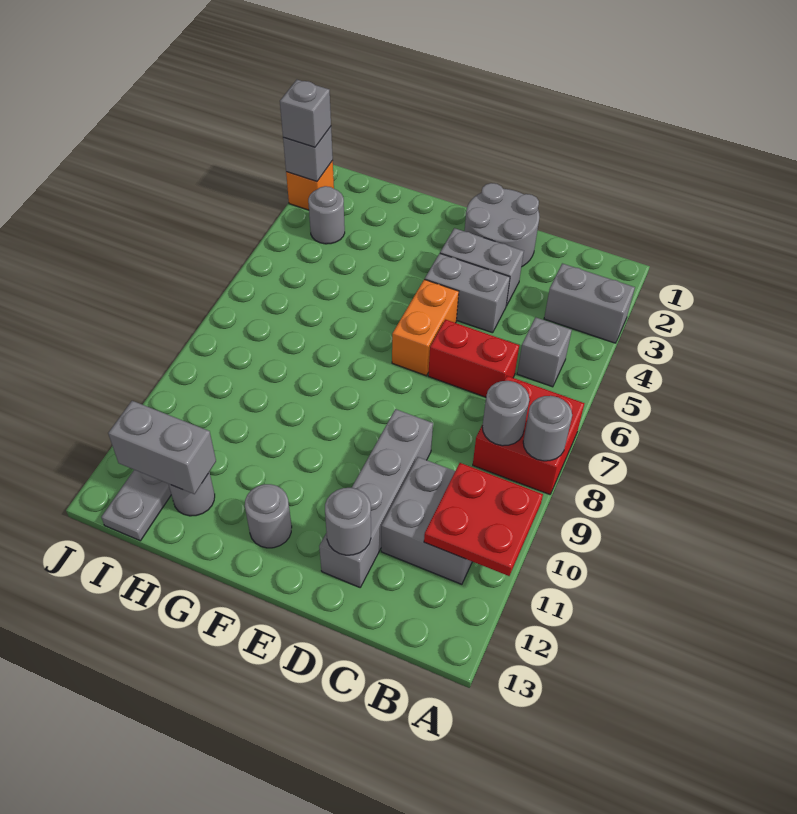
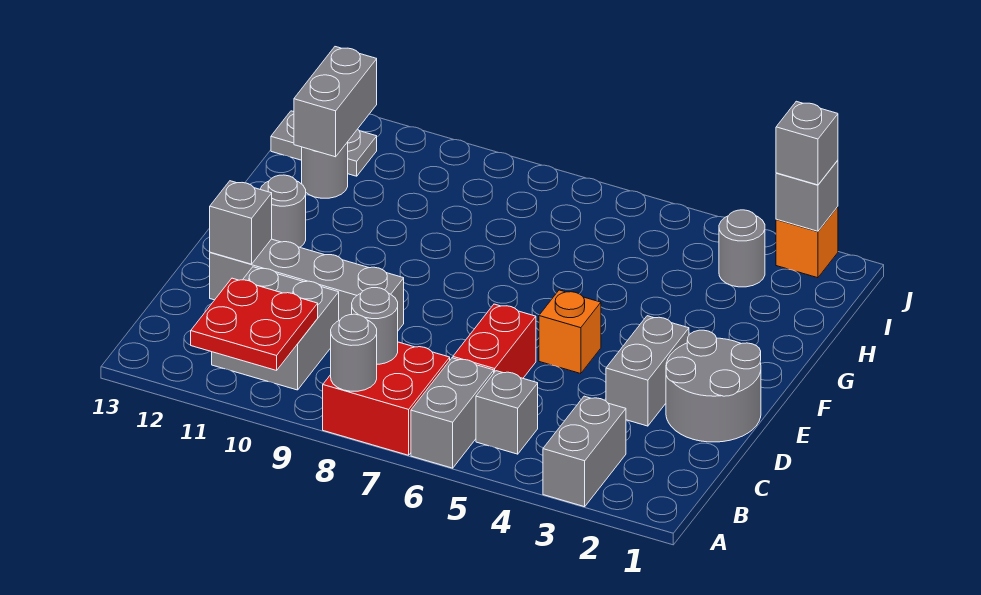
grey brick D4:E4 level 1 -> grey brick A6:B6 level 1
grey round brick D12 level 2 -> grey brick D12 level 2
orange brick E5:E6 level 1 -> orange brick E5 level 1

